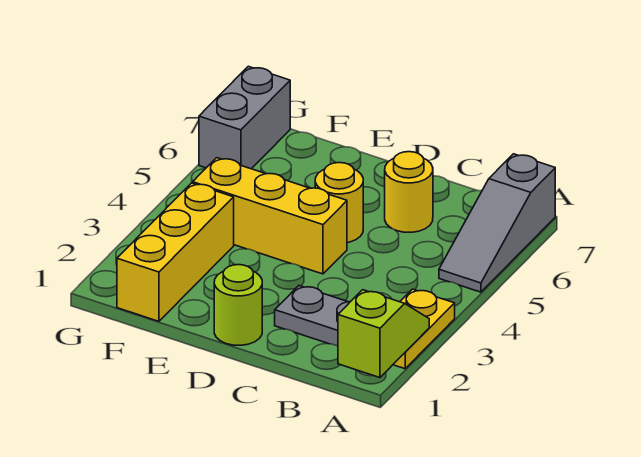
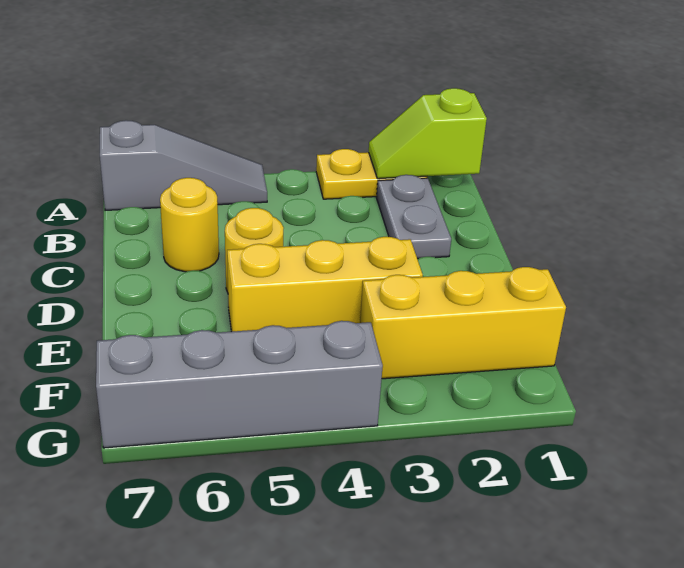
lime round brick D1 level 1 -> none
yellow brick D4:F4 level 1 -> yellow brick E3:E5 level 1
grey brick G6:G7 level 1 -> grey brick G4:G7 level 1

